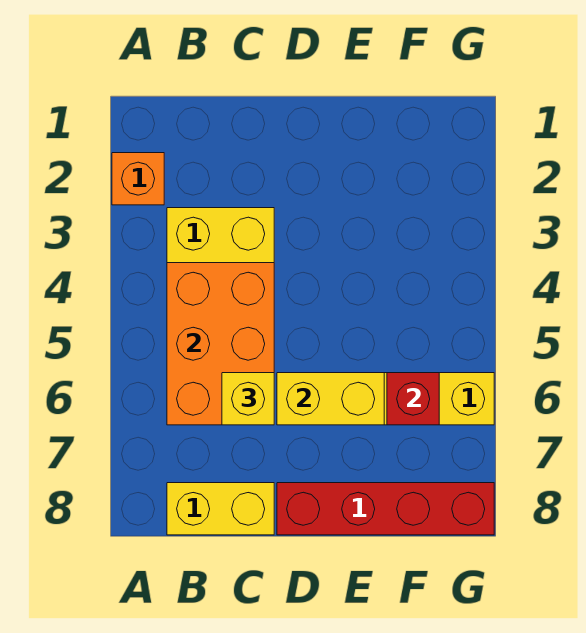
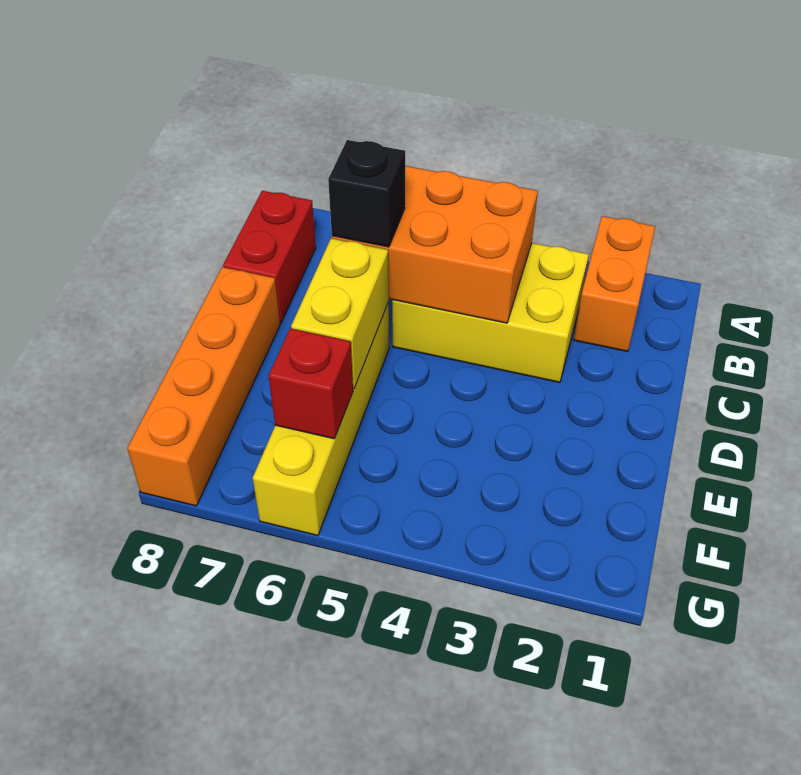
orange brick A2 level 1 -> orange brick A2:B2 level 1
yellow brick B8:C8 level 1 -> red brick B8:C8 level 1
yellow brick C6 level 3 -> black brick C6 level 3
red brick D8:G8 level 1 -> orange brick D8:G8 level 1

